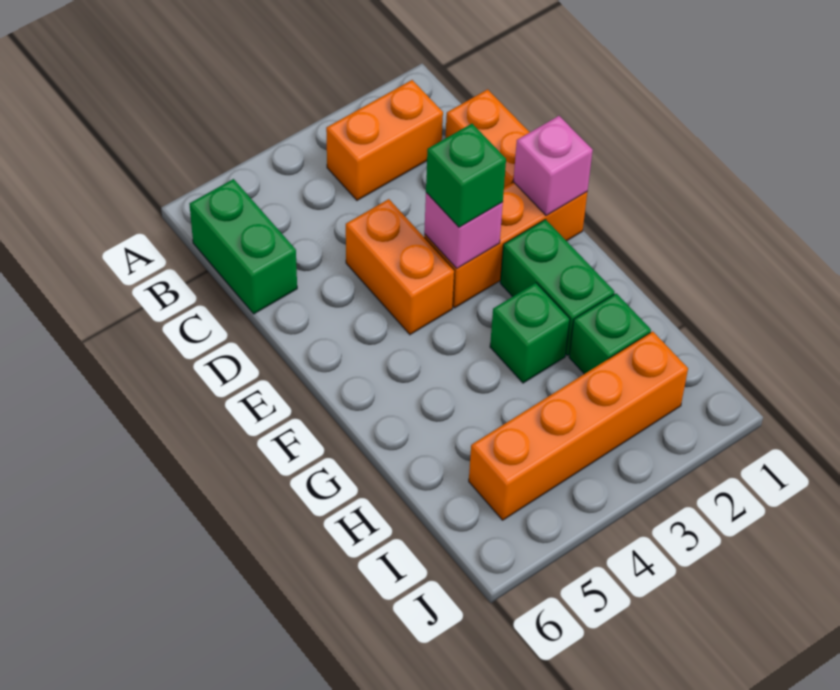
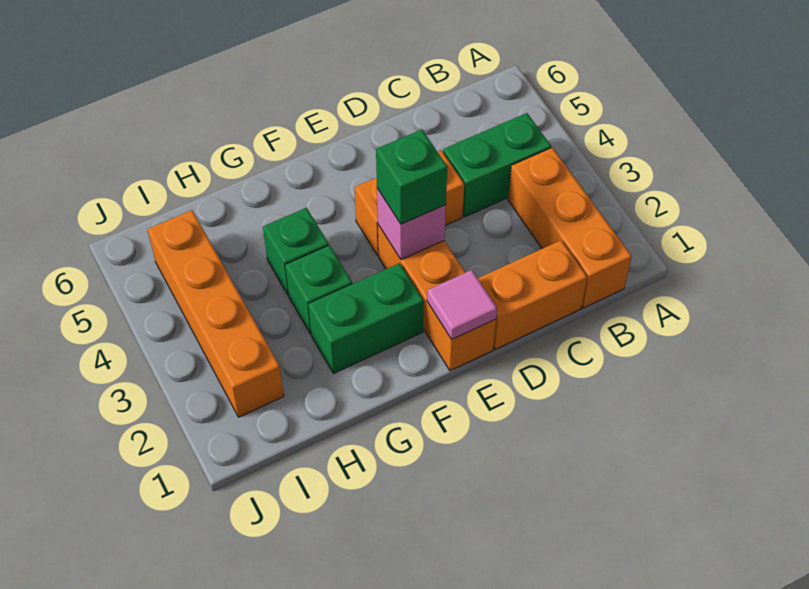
orange brick B2:B3 level 1 -> orange brick B1:B3 level 1
green brick B6:C6 level 1 -> green brick B4:C4 level 1
pink brick E1 level 2 -> pink tile E1 level 2
green brick H2 level 1 -> green brick G4 level 1

